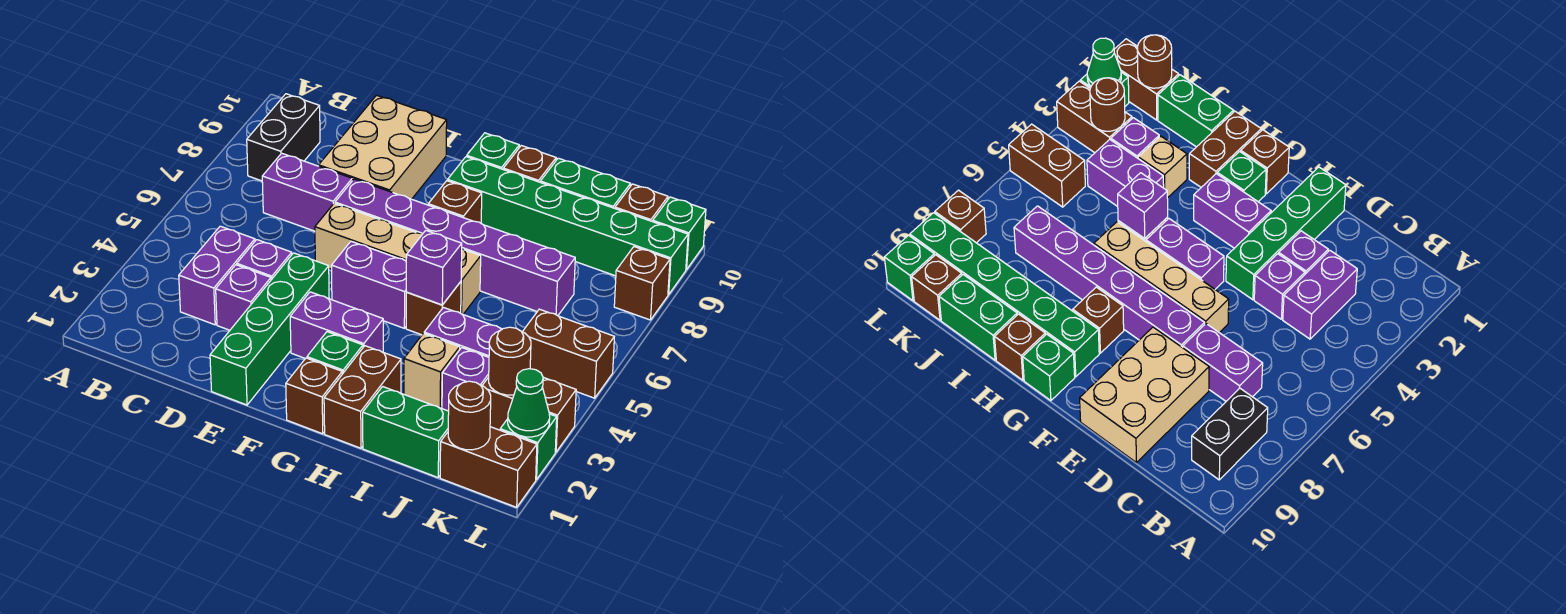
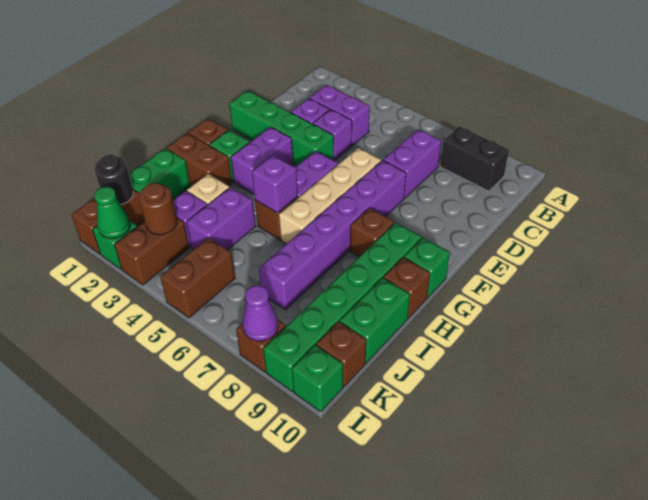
tan brick D8:E10 level 1 -> none
brown round brick K1 level 2 -> black round brick K1 level 2
none -> purple cone L8 level 2

